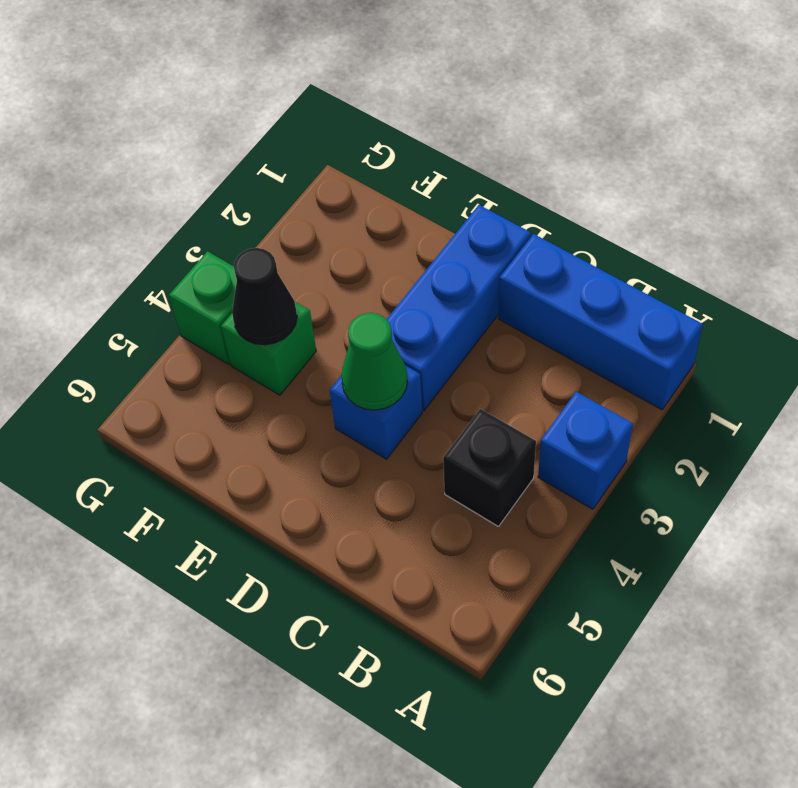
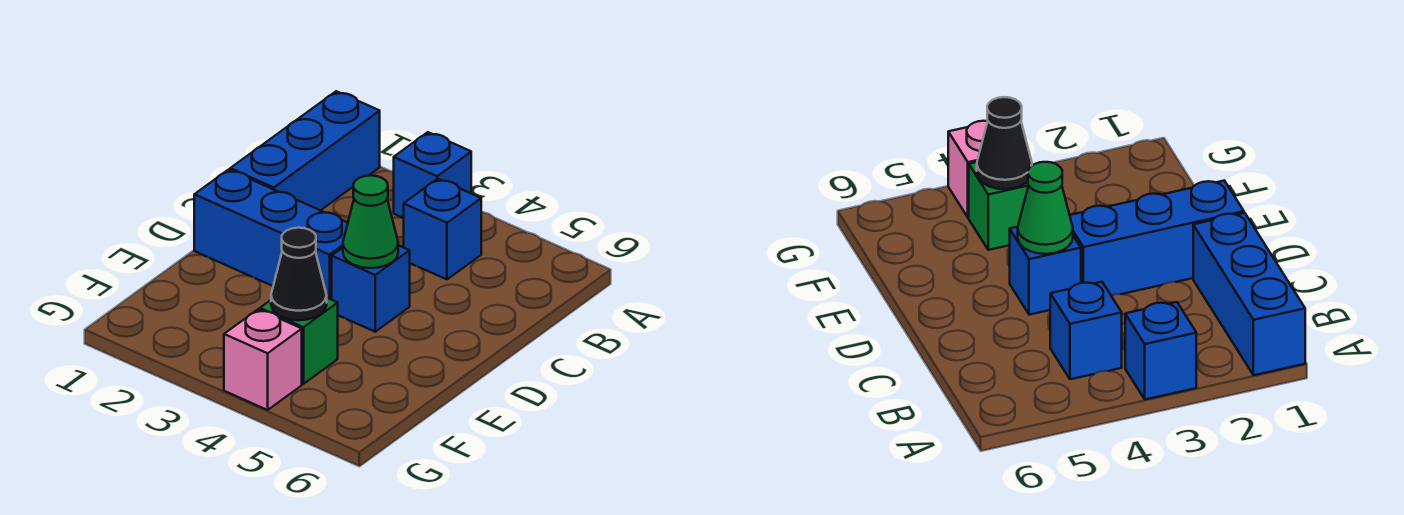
black brick B4 level 1 -> blue brick B4 level 1
green brick G4 level 1 -> pink brick G4 level 1

